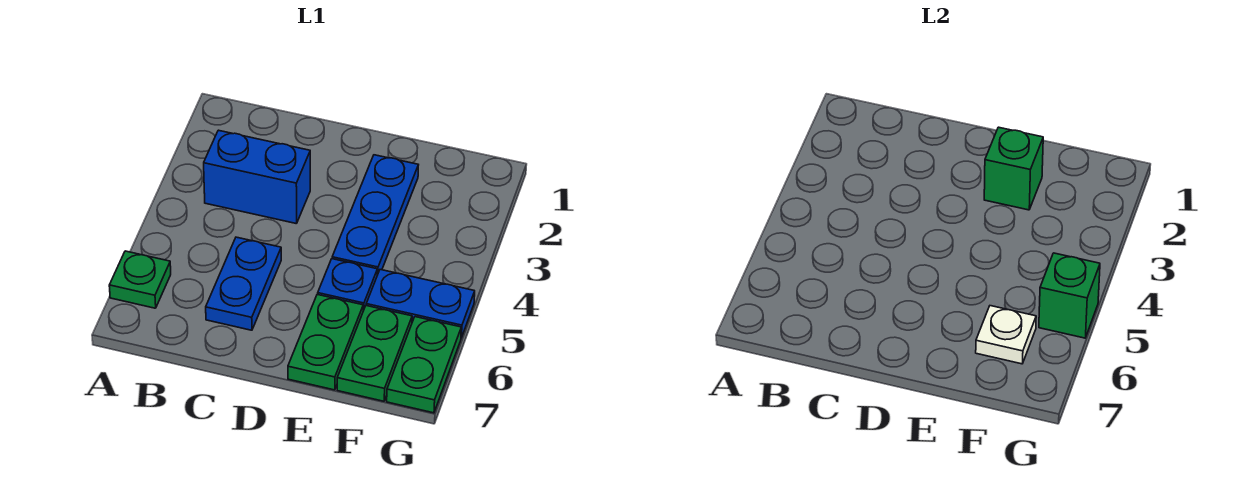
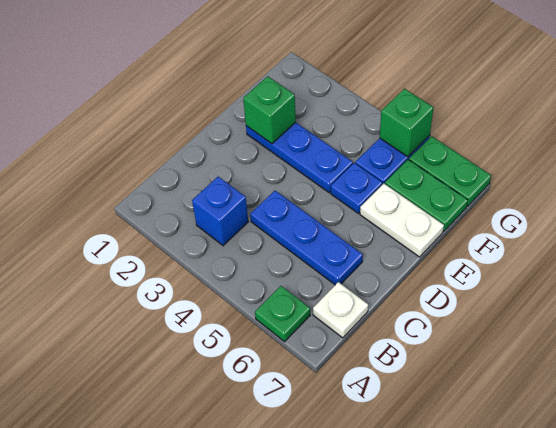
blue brick B3:C3 level 1 -> blue brick B3 level 1
blue plate C5:C6 level 1 -> blue plate C4:C6 level 1
green plate E6:E7 level 1 -> white plate E6:E7 level 1
white plate F6 level 2 -> white plate B7 level 1

